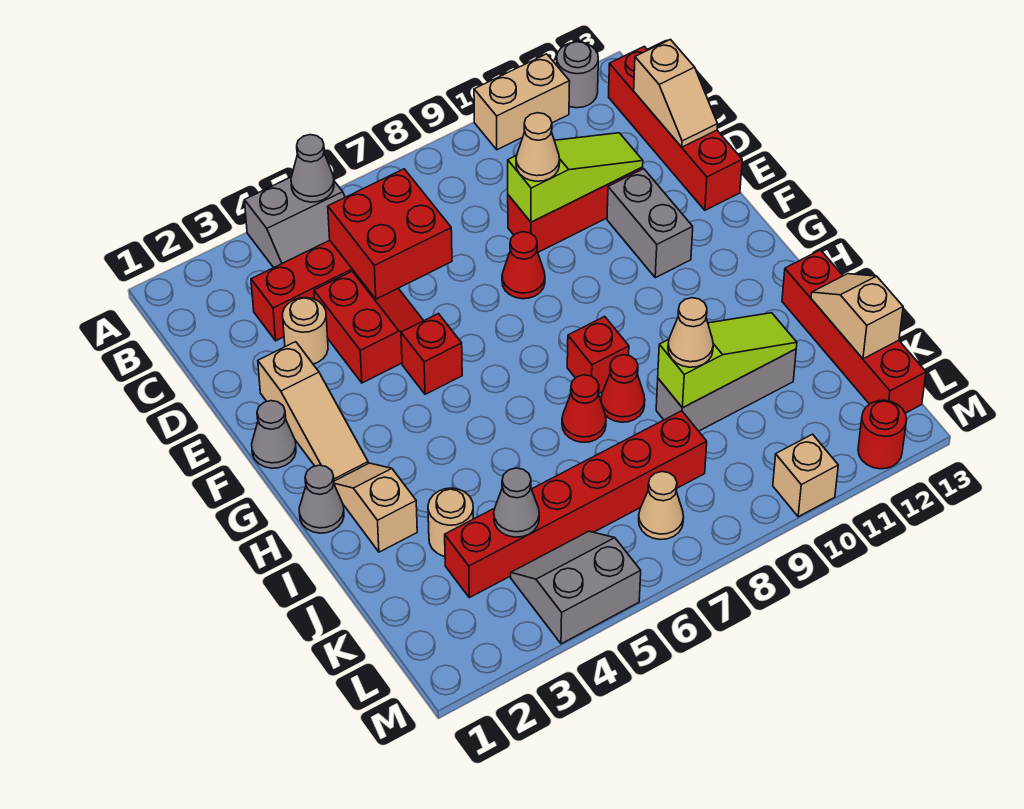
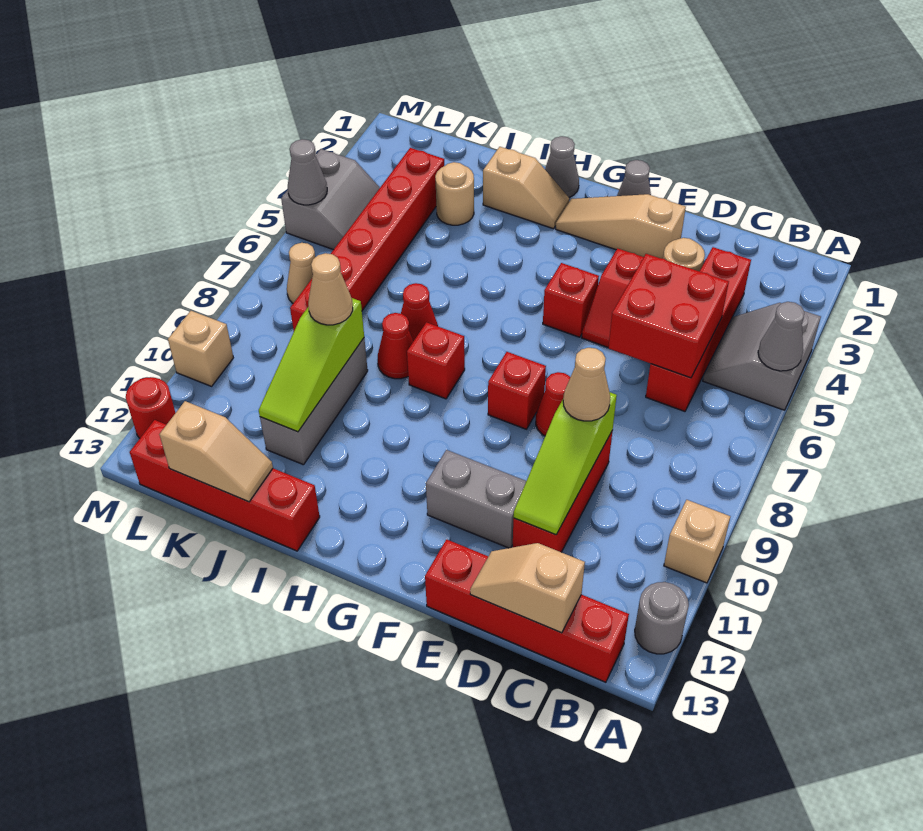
tan brick A10:A11 level 1 -> tan brick A10 level 1
none -> red brick F8 level 1
grey cone K4 level 2 -> grey cone M5 level 2

